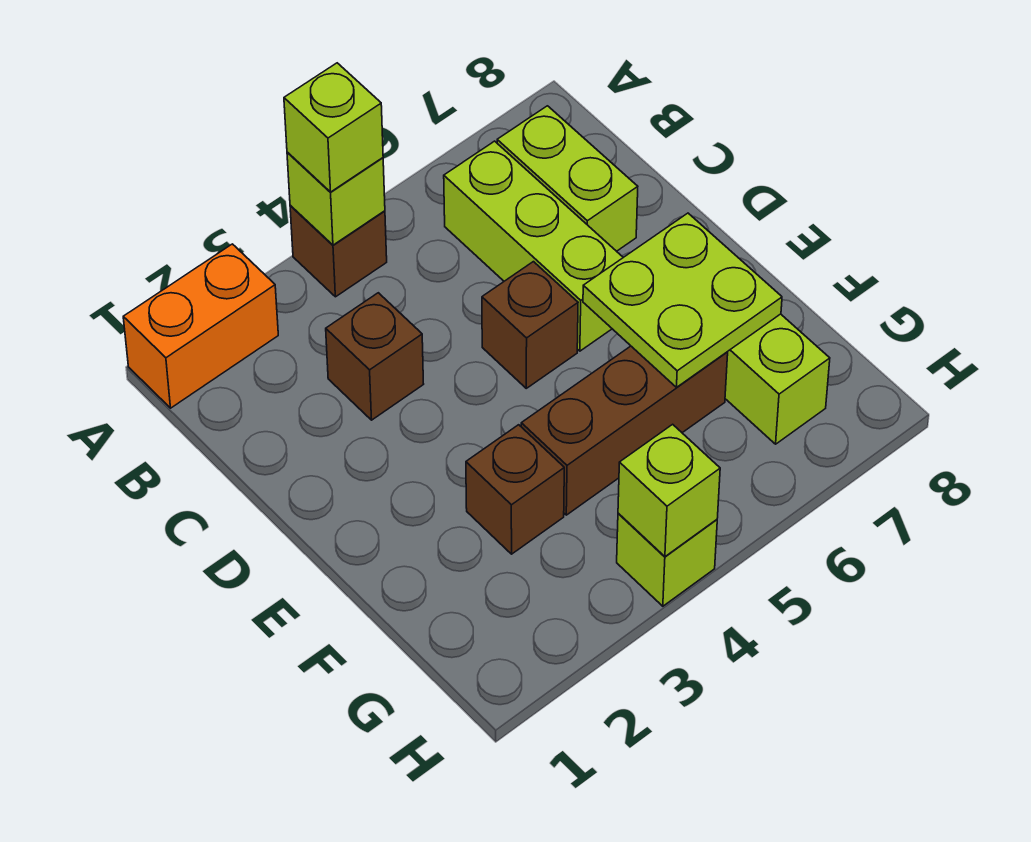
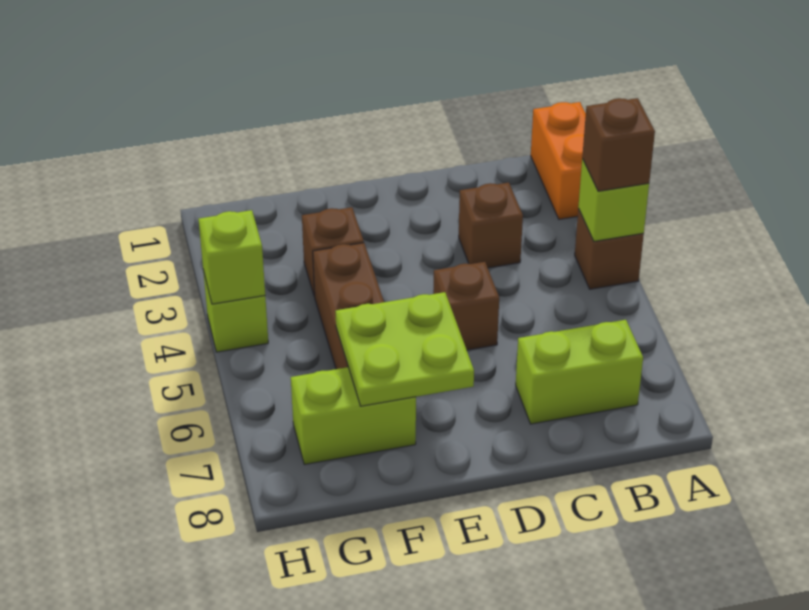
lime brick A4 level 3 -> brown brick A4 level 3
lime brick B6:D6 level 1 -> none

